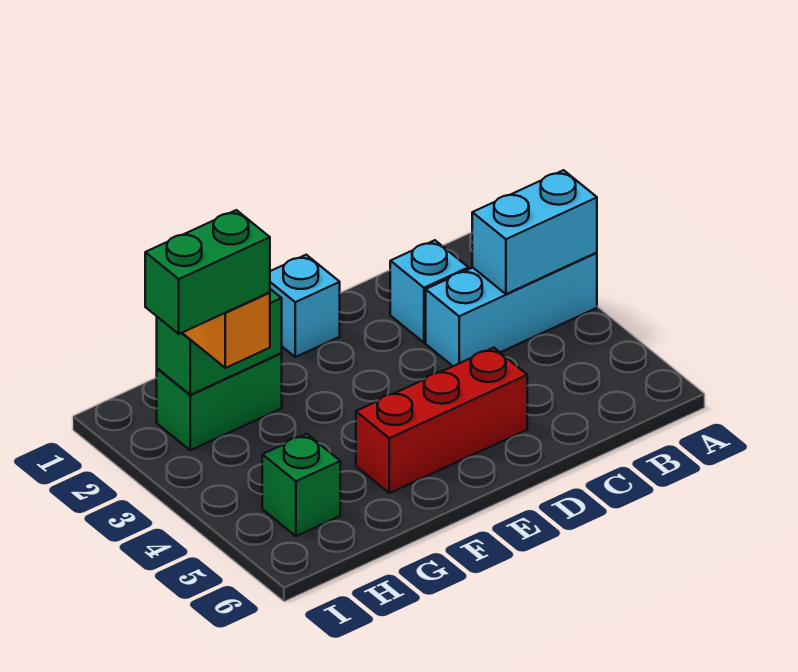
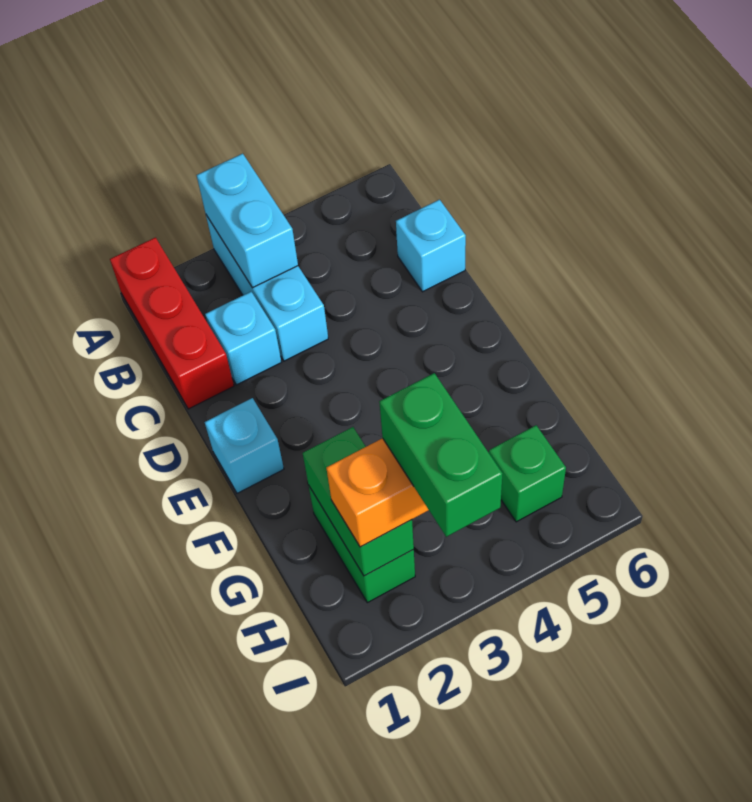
none -> cyan brick C6 level 1
red brick D5:F5 level 1 -> red brick A1:C1 level 1

